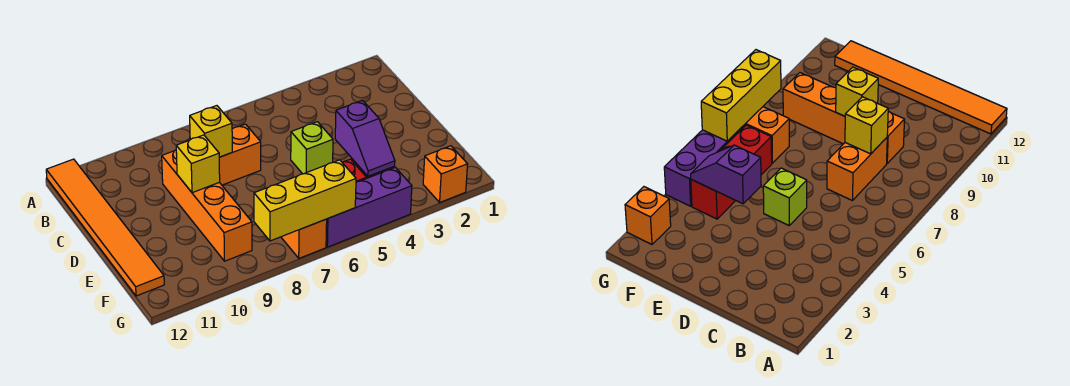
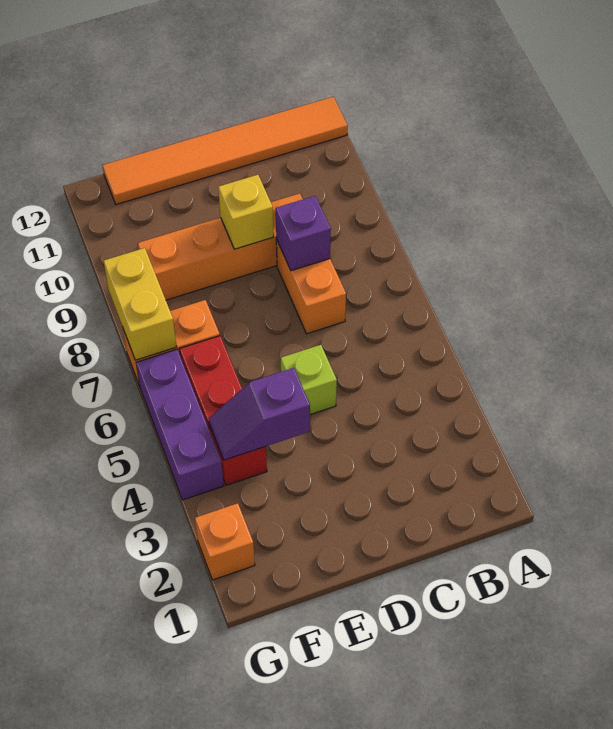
yellow brick C8 level 2 -> purple brick C8 level 2
yellow brick G6:G8 level 2 -> yellow brick G7:G8 level 2

